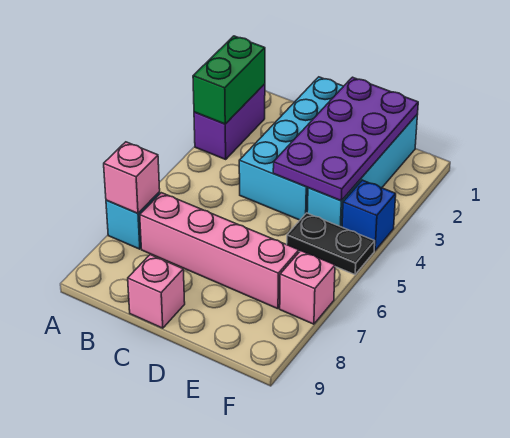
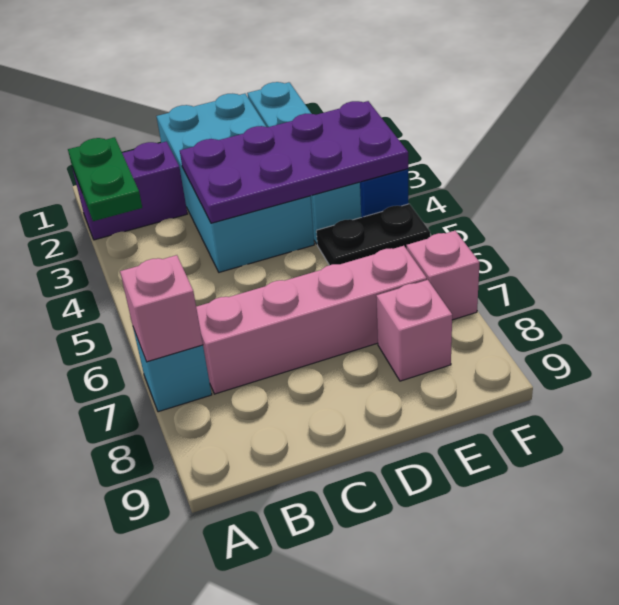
purple brick A2:A3 level 1 -> purple brick A2:B2 level 1
green brick A2:A3 level 2 -> green plate A2:A3 level 2
pink brick C9 level 1 -> pink brick E8 level 1
purple plate D1:E4 level 2 -> purple plate C3:F4 level 2

